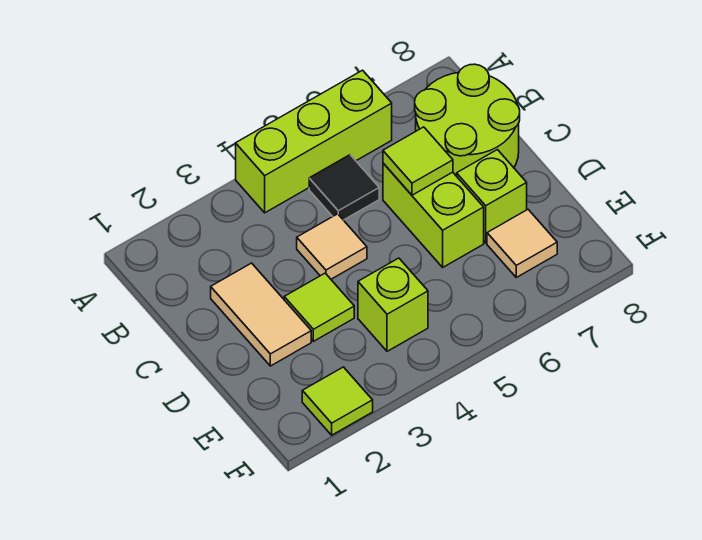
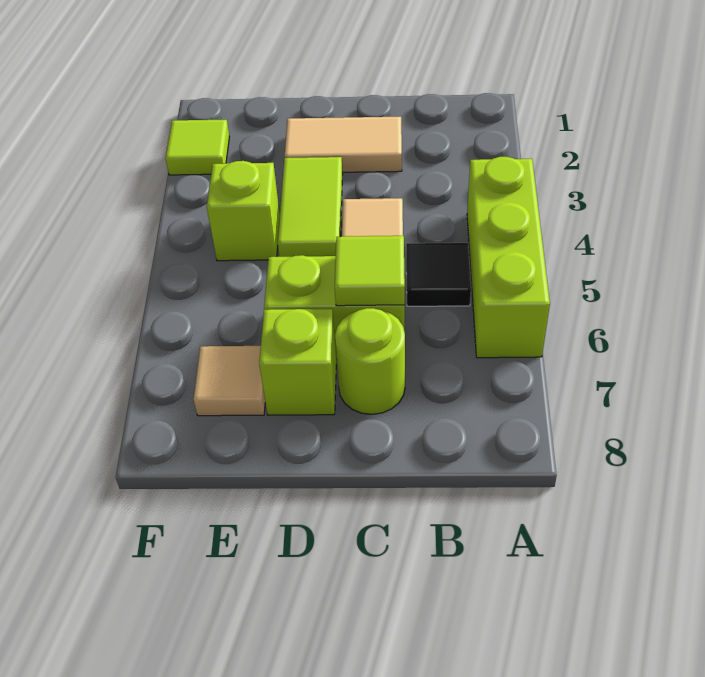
lime round brick B7:C8 level 1 -> lime round brick C7 level 1
lime tile D3 level 1 -> lime tile D3:D4 level 1

